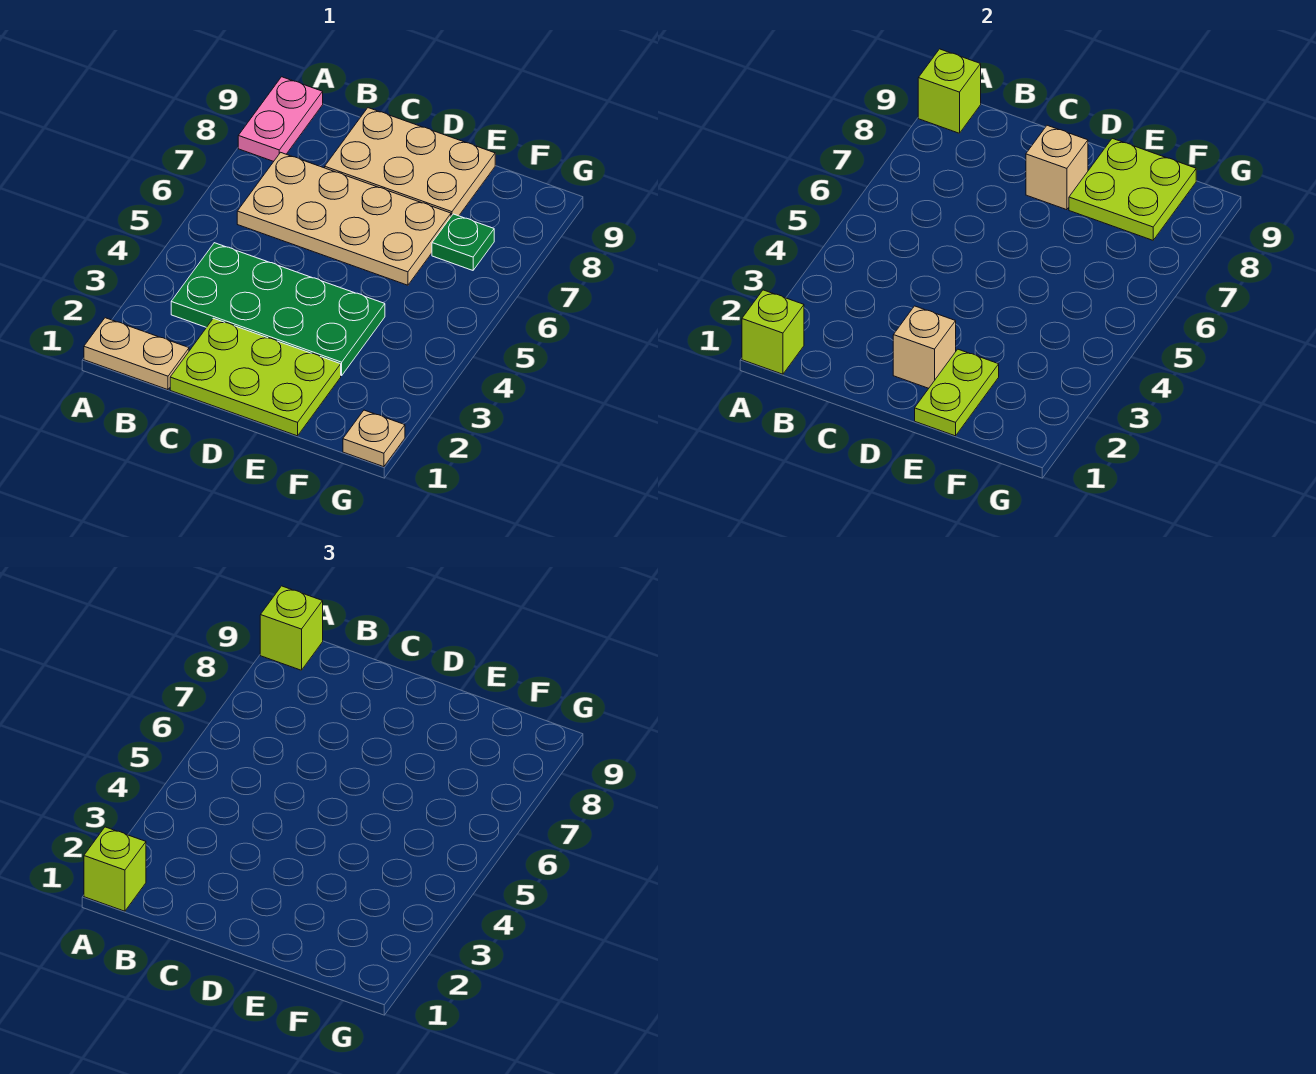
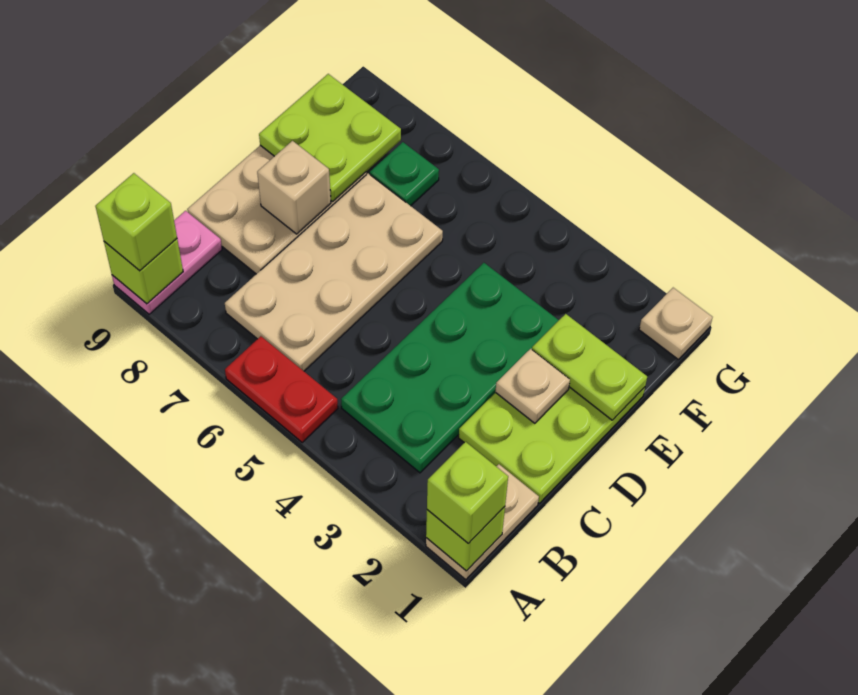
none -> red plate A5:A6 level 1
pink plate A8:A9 level 1 -> pink plate A9:B9 level 1
tan brick D2 level 2 -> tan plate D2 level 2

